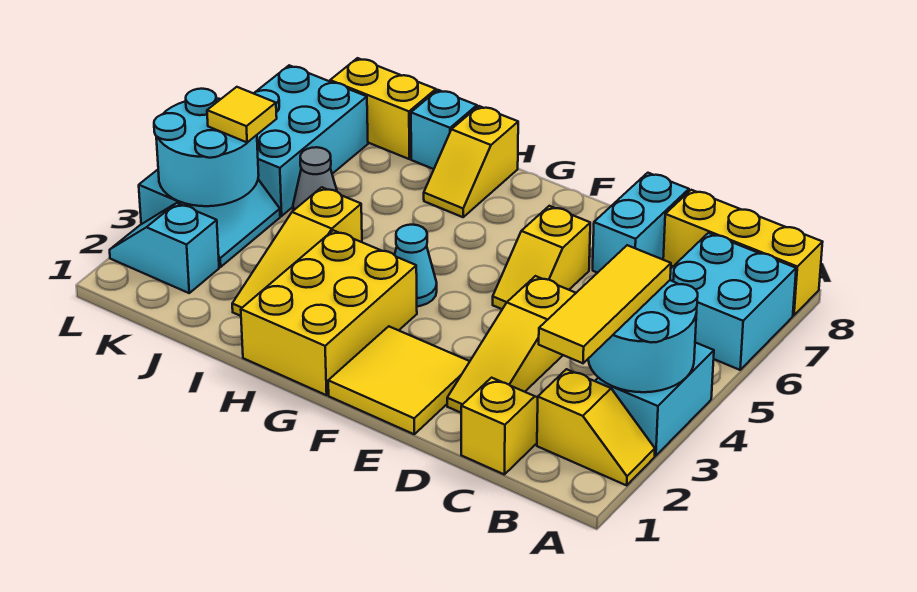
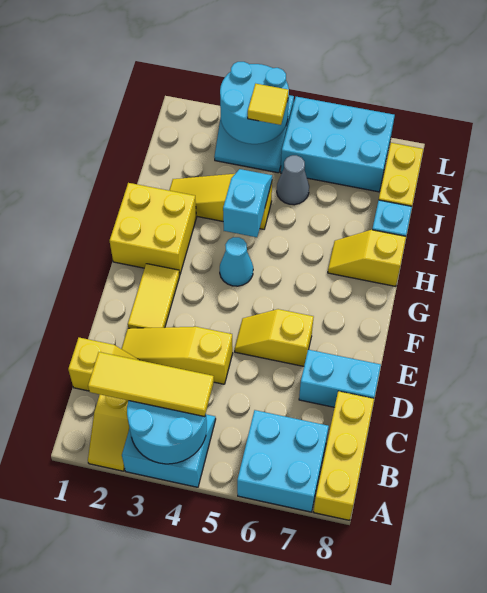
yellow tile E1:F2 level 1 -> yellow tile E2:F2 level 1
yellow brick G1:H3 level 1 -> yellow brick G1:H2 level 1
cyan slope K2:L2 level 1 top K -> cyan slope H4:I4 level 2 top H

